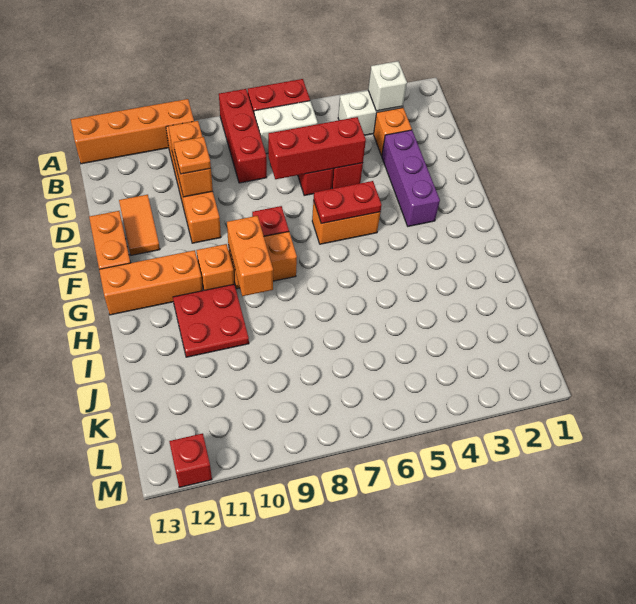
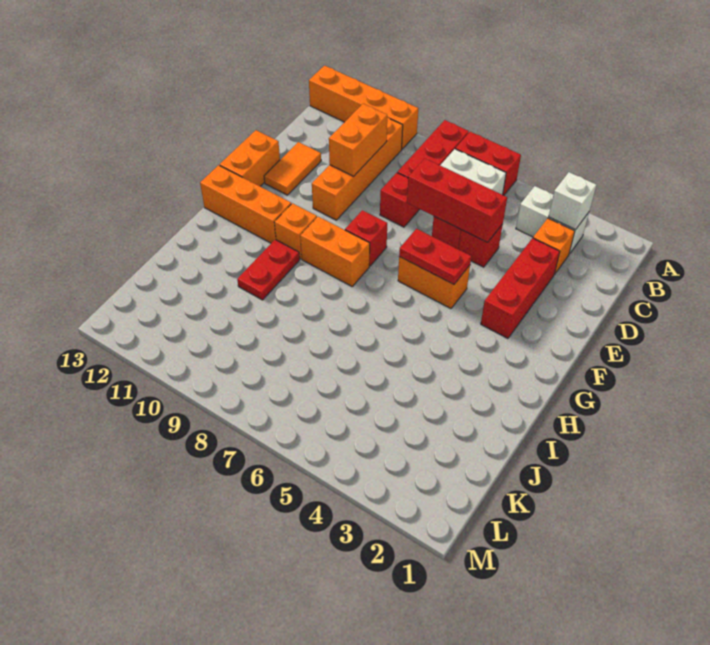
purple brick D3:F3 level 1 -> red brick D3:F3 level 1
orange plate D10 level 3 -> none
orange brick G9:H9 level 2 -> none
red plate H10:I11 level 1 -> red plate H10:I10 level 1
red brick M12 level 1 -> red brick D8 level 1

